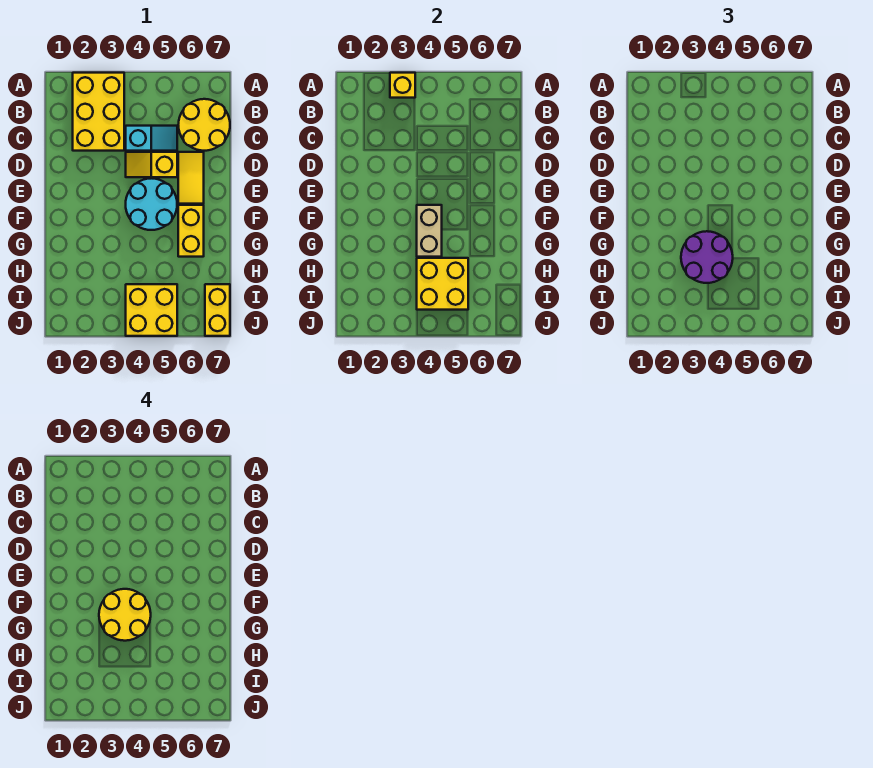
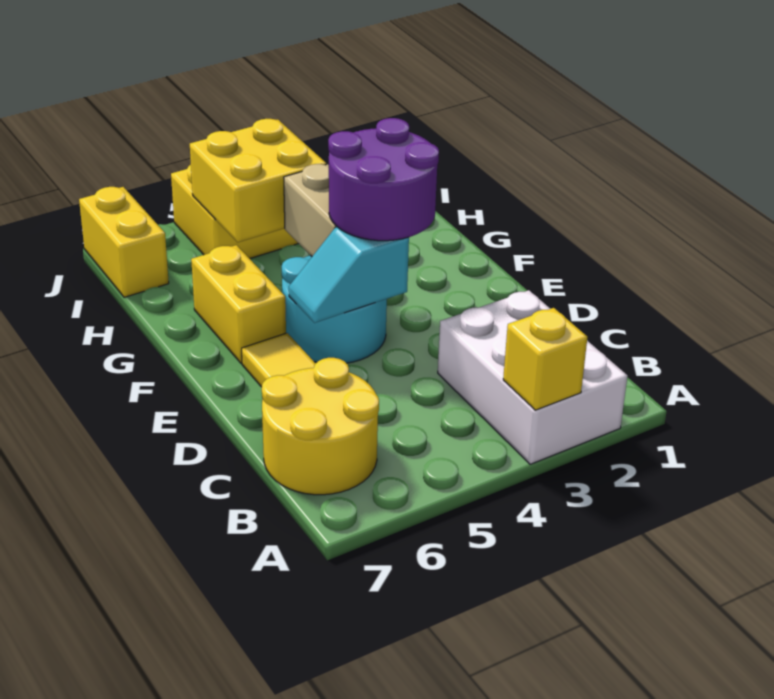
yellow brick A2:C3 level 1 -> white brick A2:C3 level 1
cyan slope C4:C5 level 1 top 4 -> cyan slope E4:E5 level 2 top 4
yellow slope D4:D5 level 1 top 5 -> none
yellow round brick F3:G4 level 4 -> none
purple round brick G3:H4 level 3 -> purple round brick E3:F4 level 3

